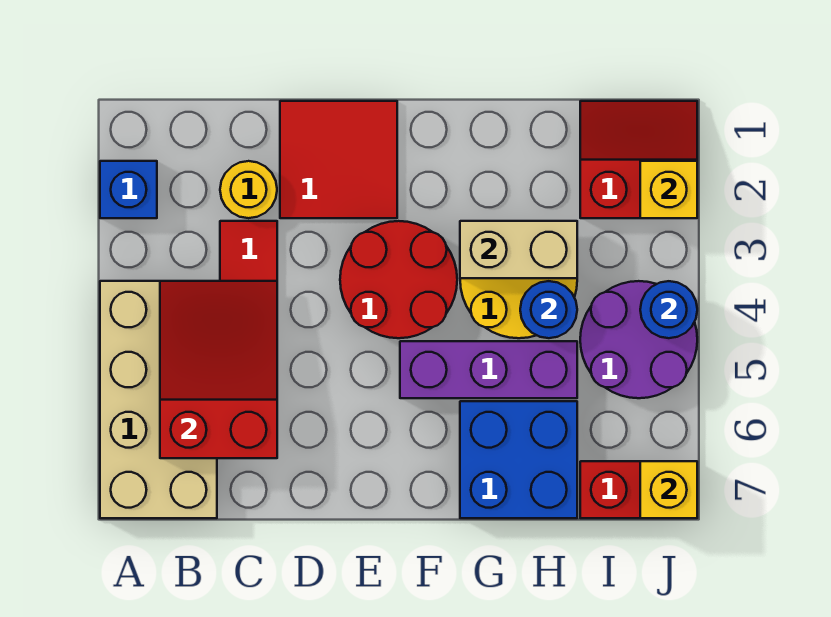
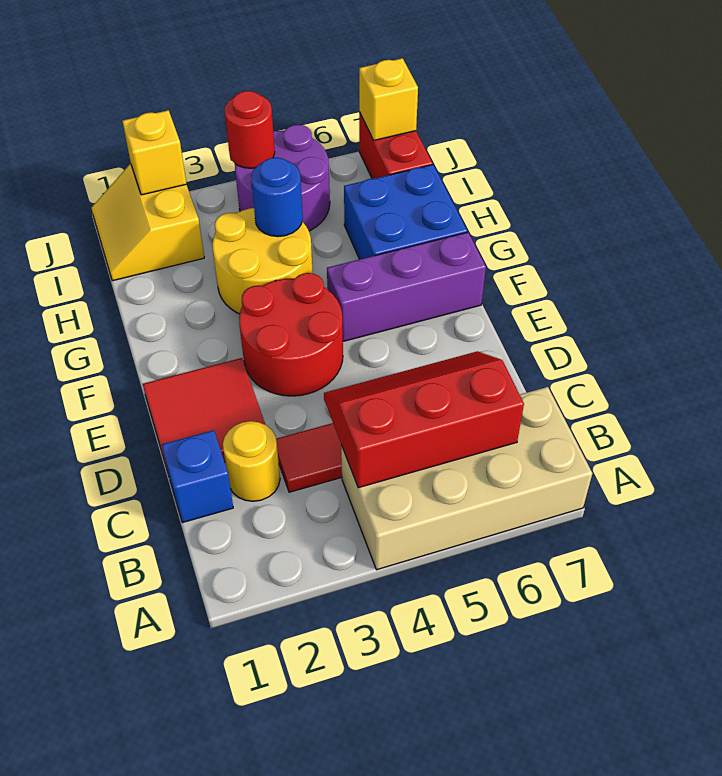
blue brick A2 level 1 -> blue brick C1 level 1
red slope B4:C6 level 2 top 6 -> red slope B4:C6 level 2 top B
purple brick F5:H5 level 1 -> purple brick F5:F7 level 1
tan brick G3:H3 level 2 -> none
red slope I1:J2 level 1 top 2 -> yellow slope I1:J2 level 1 top 2
blue round brick J4 level 2 -> red round brick J4 level 2

